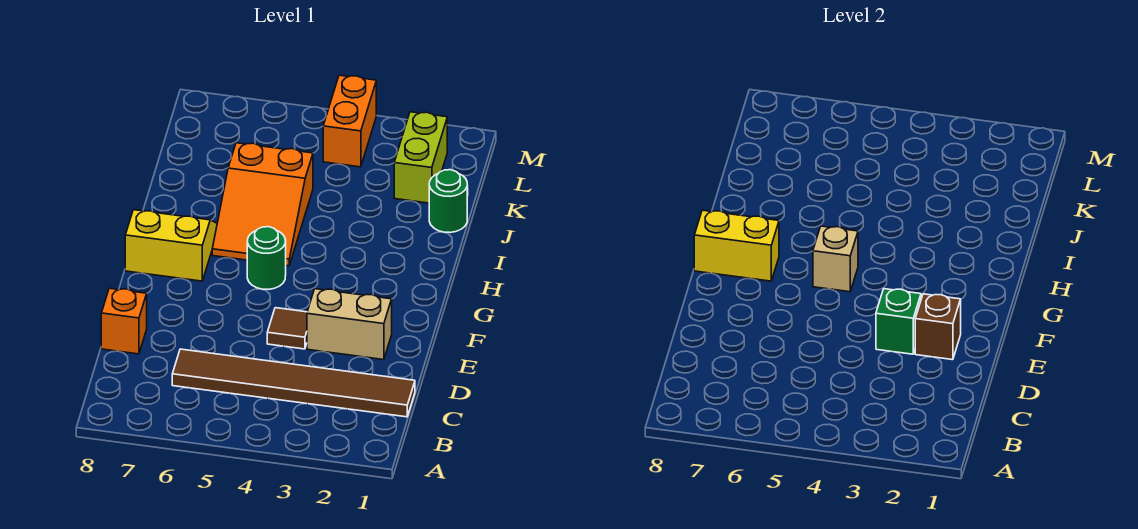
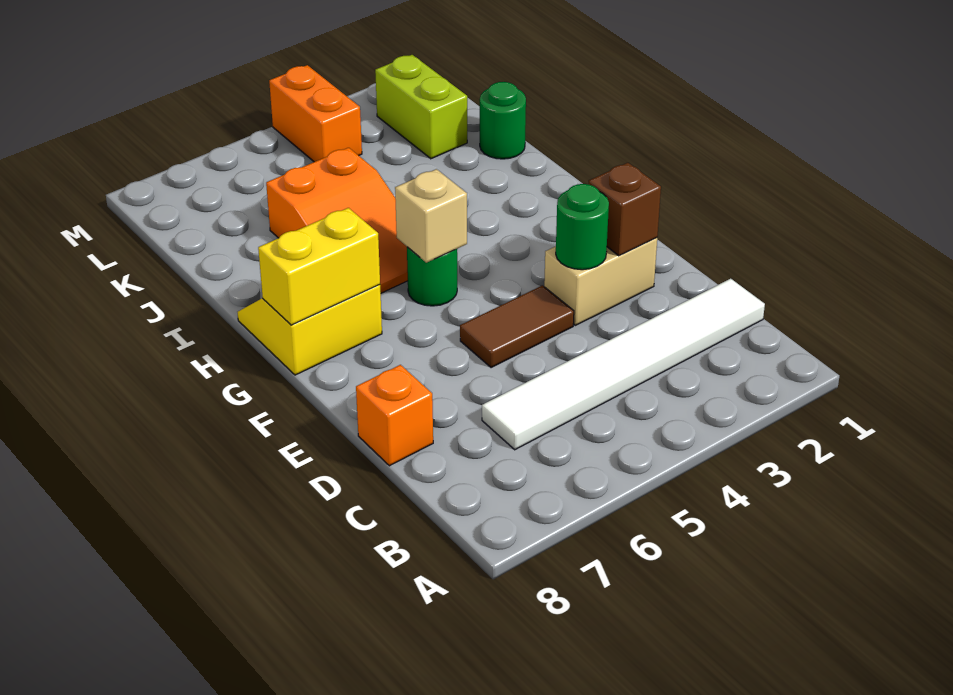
brown tile C1:C6 level 1 -> white tile C1:C6 level 1
green brick E3 level 2 -> green round brick E3 level 2
brown tile E4 level 1 -> brown tile E4:E5 level 1

